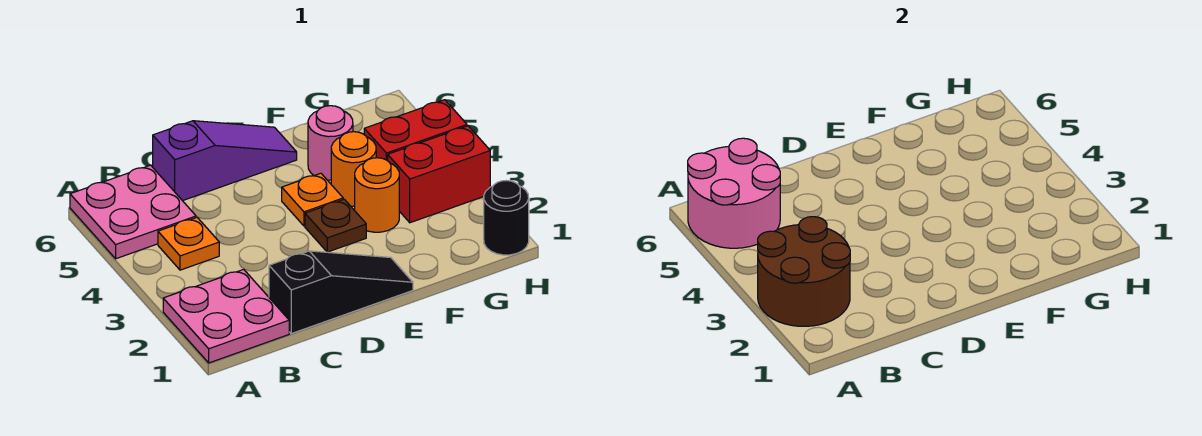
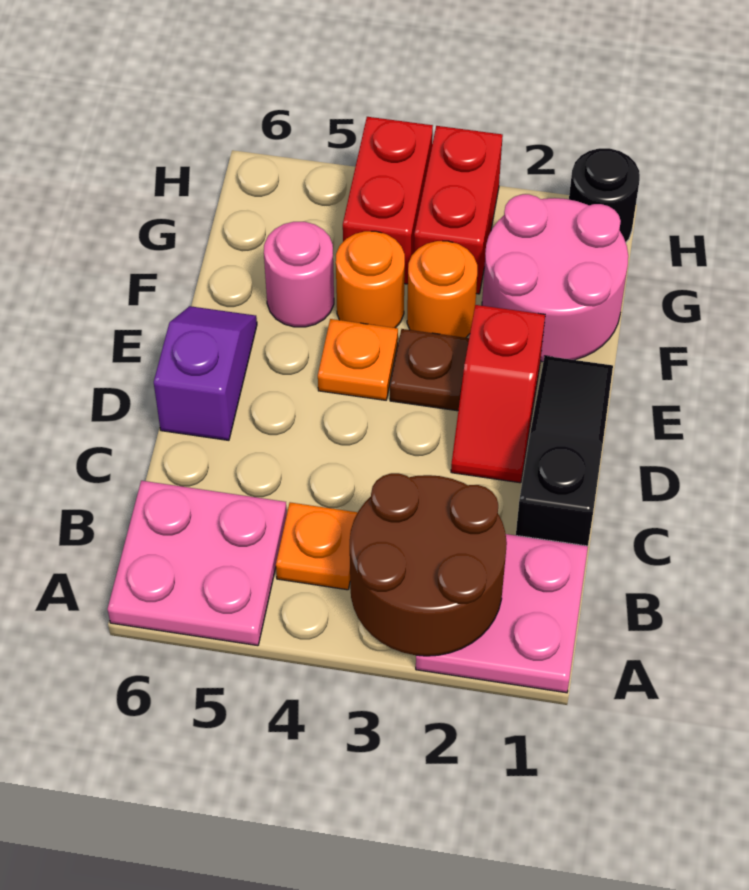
pink round brick A5:B6 level 2 -> pink round brick F1:G2 level 1
purple slope C6:E6 level 1 top C -> purple slope D6:E6 level 1 top D
none -> red slope D2:E2 level 1 top E

